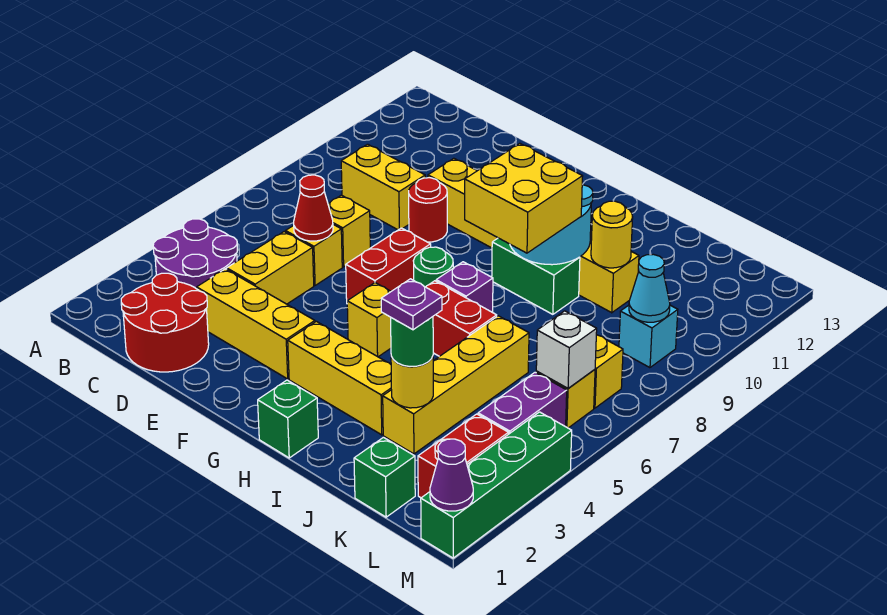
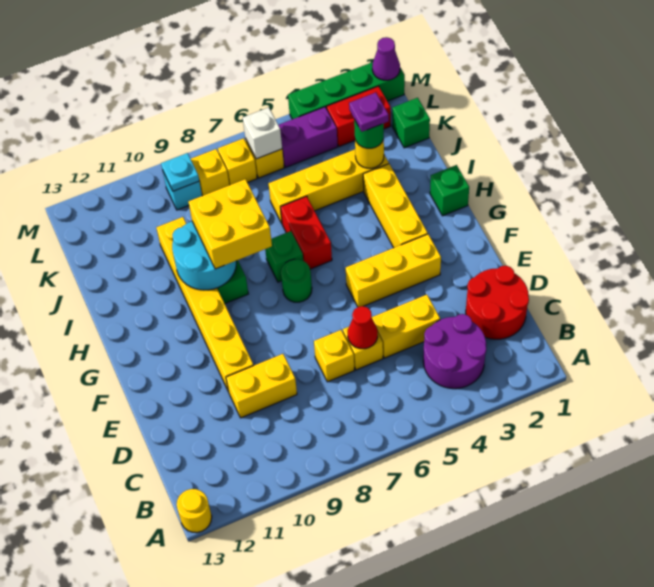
yellow brick C9:D9 level 1 -> yellow brick D9:D10 level 1
yellow brick D3:F3 level 1 -> yellow brick F3:F5 level 1
red round brick E9 level 1 -> none
red brick F6:F7 level 1 -> none
yellow brick G5 level 1 -> yellow brick L8 level 1
purple brick H7 level 1 -> green brick H7 level 1
yellow round brick J10 level 2 -> yellow round brick A13 level 1
cyan cone L9 level 2 -> cyan plate L9 level 2

